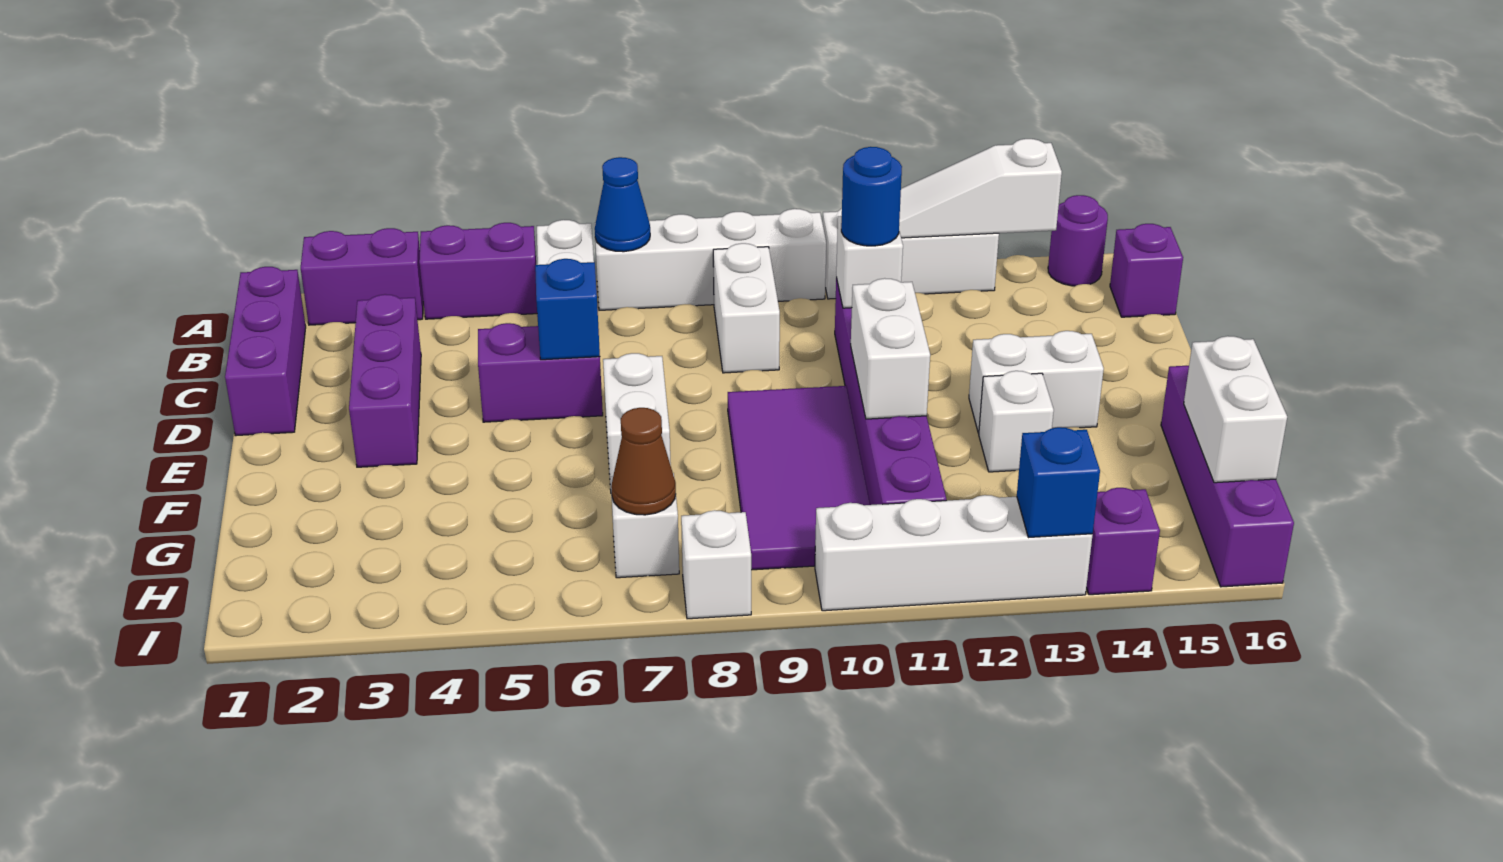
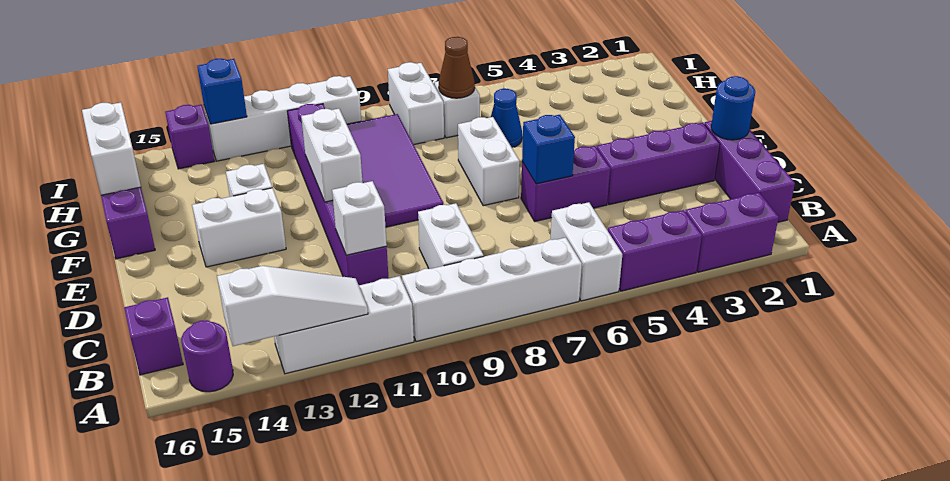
blue cone A7 level 2 -> blue cone G6 level 1
purple brick C3:E3 level 1 -> purple brick D2:D4 level 1
blue round brick C11 level 3 -> blue round brick D1 level 2
white brick I8 level 1 -> white brick H8:I8 level 1

